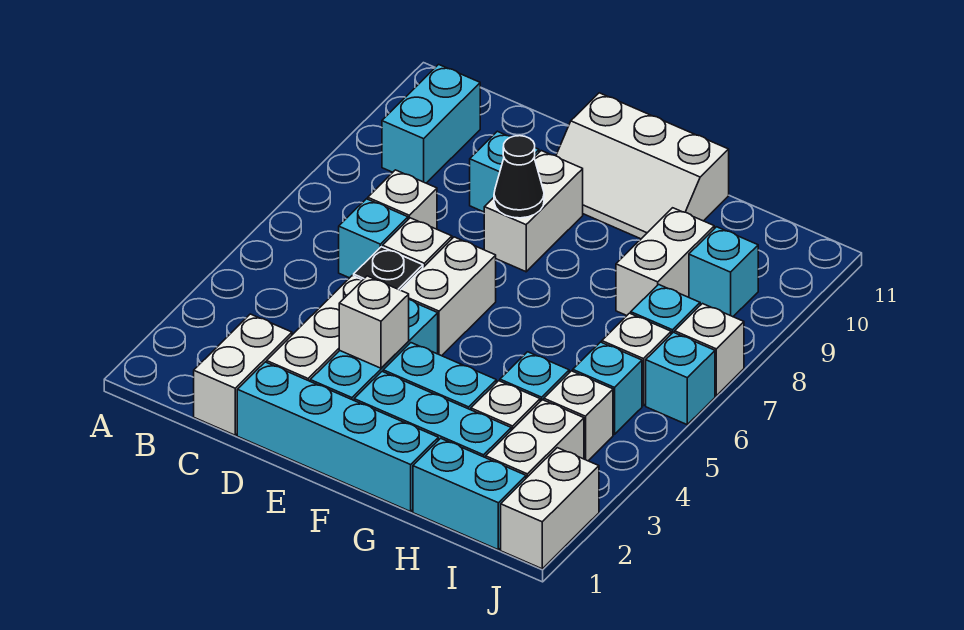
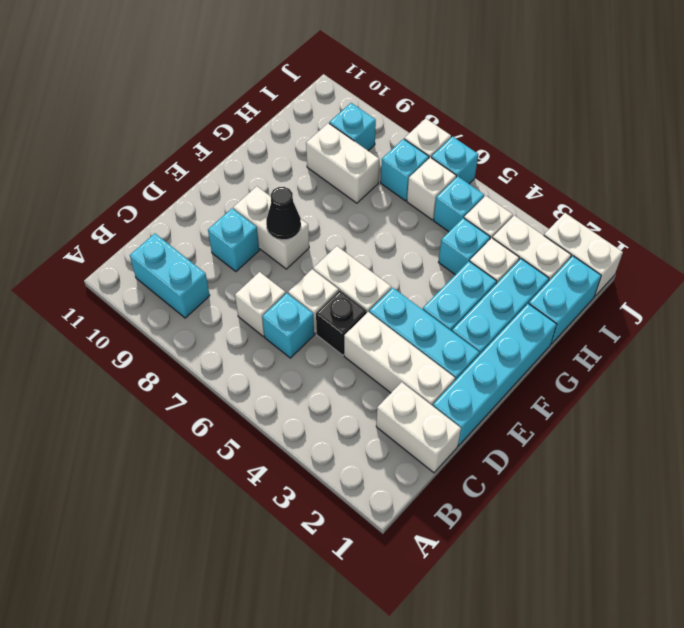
white brick E3 level 2 -> none
white slope E10:G11 level 1 top 11 -> none

